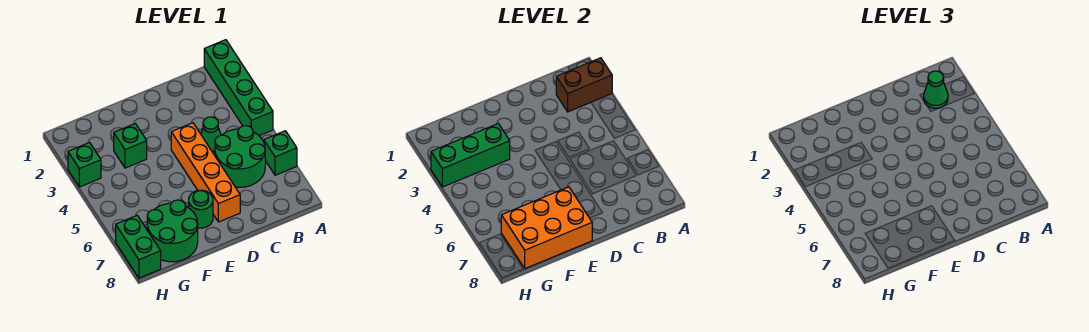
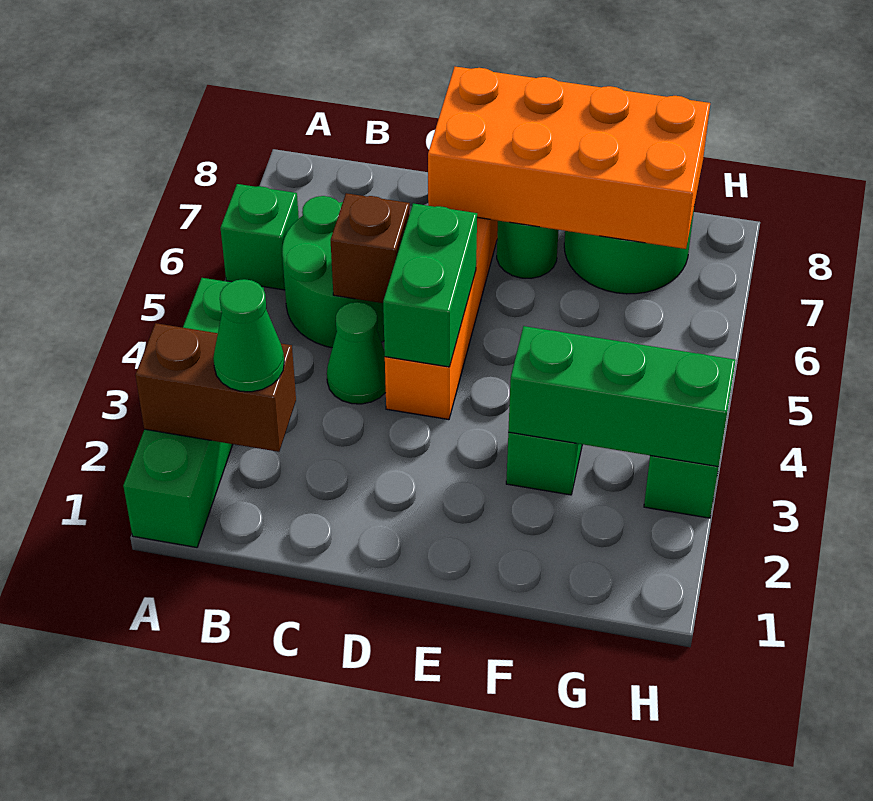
none -> brown brick C5 level 2
orange brick E7:G8 level 2 -> orange brick D7:G8 level 2
green brick H7:H8 level 1 -> green brick D4:D5 level 2

